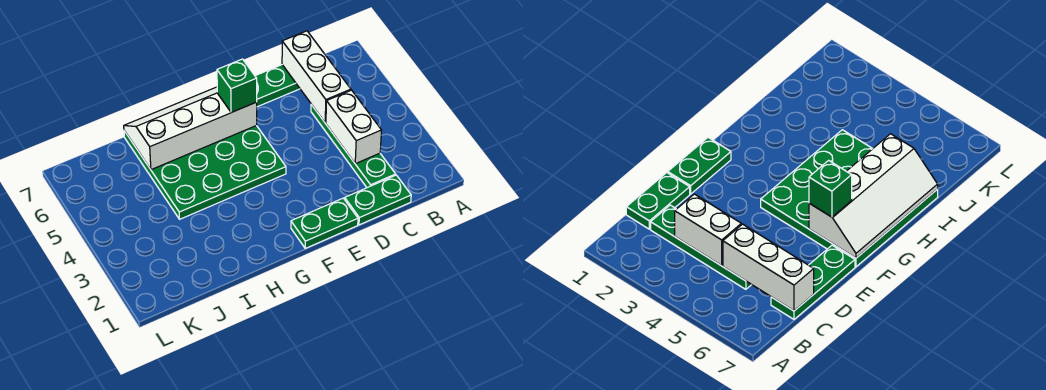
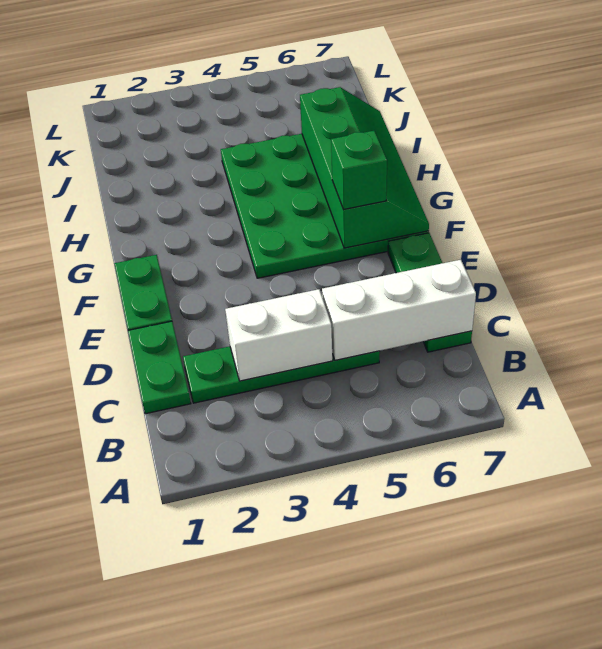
white slope F6:I7 level 2 top 6 -> green slope F6:I7 level 2 top 6

